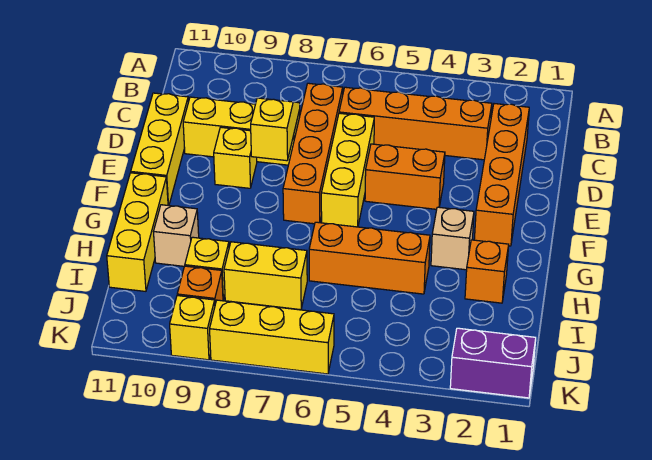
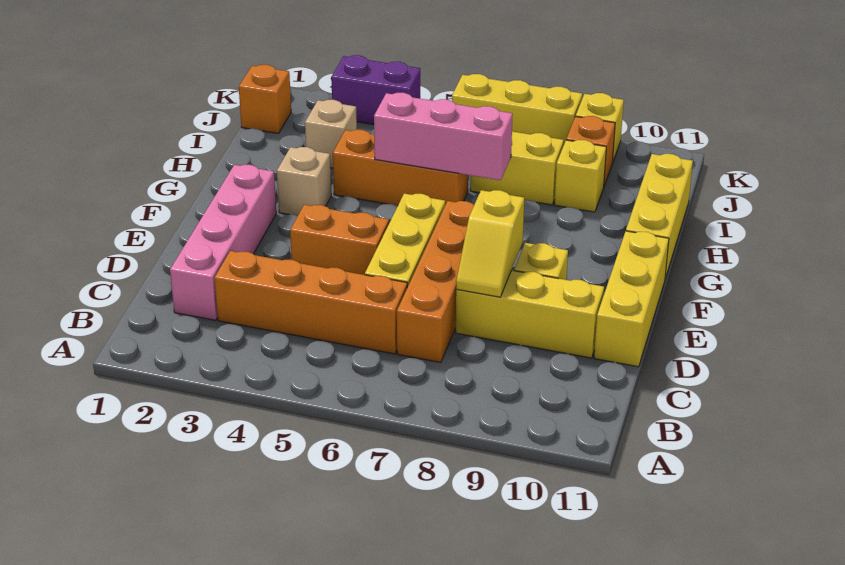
orange brick C2:F2 level 1 -> pink brick C2:F2 level 1
orange brick H2 level 1 -> orange brick J1 level 1
none -> pink brick H5:H7 level 2
tan brick H10 level 1 -> tan brick I3 level 1
purple brick K1:K2 level 1 -> purple brick K3:K4 level 1

